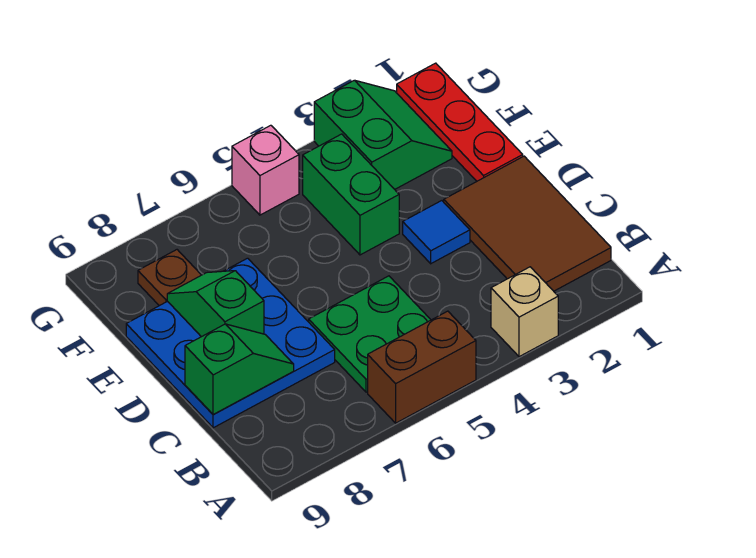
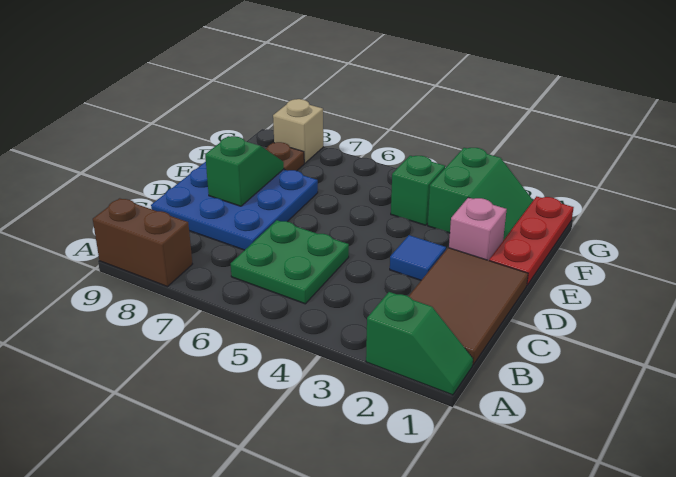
tan brick A3 level 1 -> tan brick G8 level 1
brown brick A5:A6 level 1 -> brown brick A8:A9 level 1
green slope C8:C9 level 2 top 9 -> green slope A1:A2 level 1 top 2
green brick E4:F4 level 1 -> green brick F4 level 1
pink brick G5 level 1 -> pink brick E2 level 1

